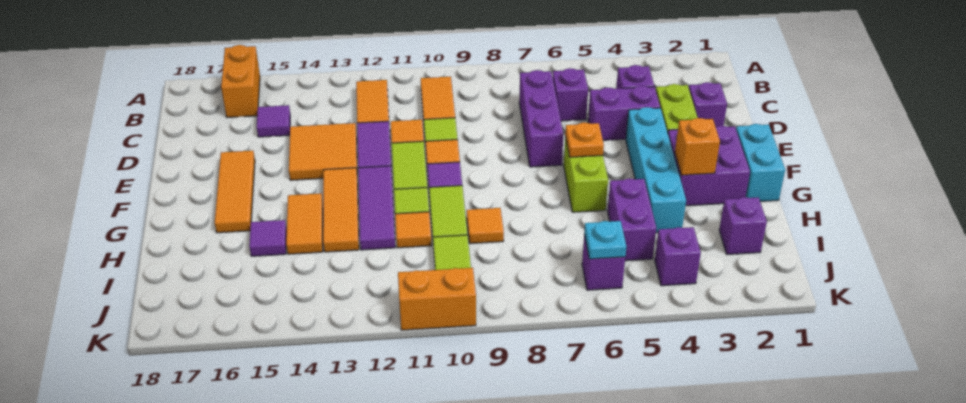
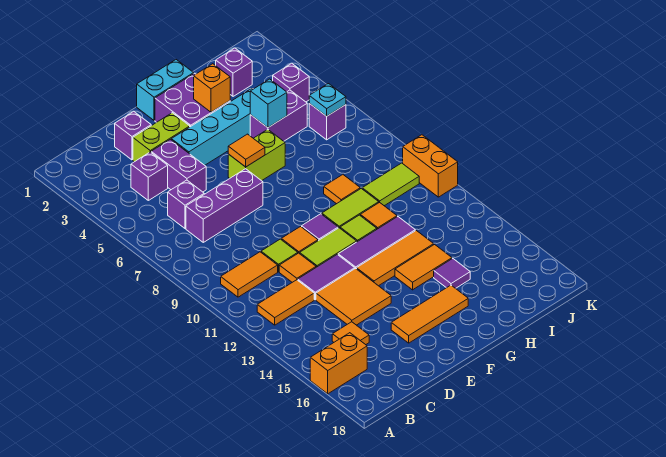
purple tile C15 level 1 -> orange tile C15 level 1
orange plate F6 level 2 -> orange tile F6 level 2
none -> cyan brick H5 level 2

